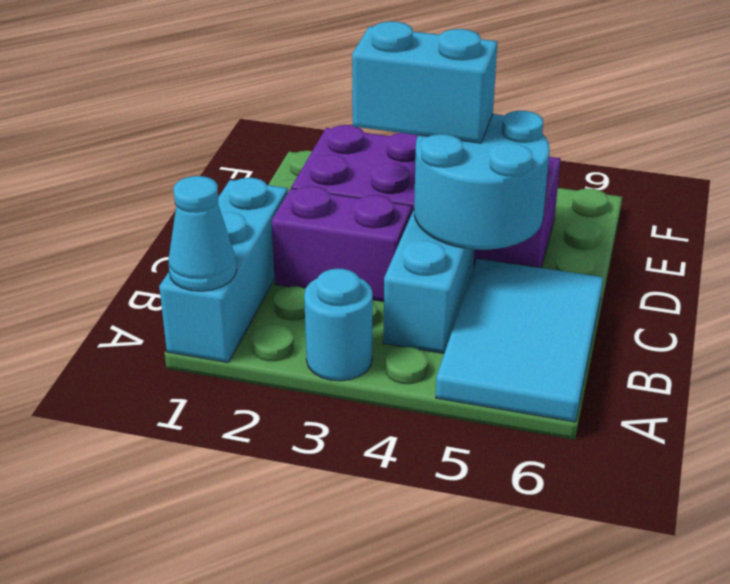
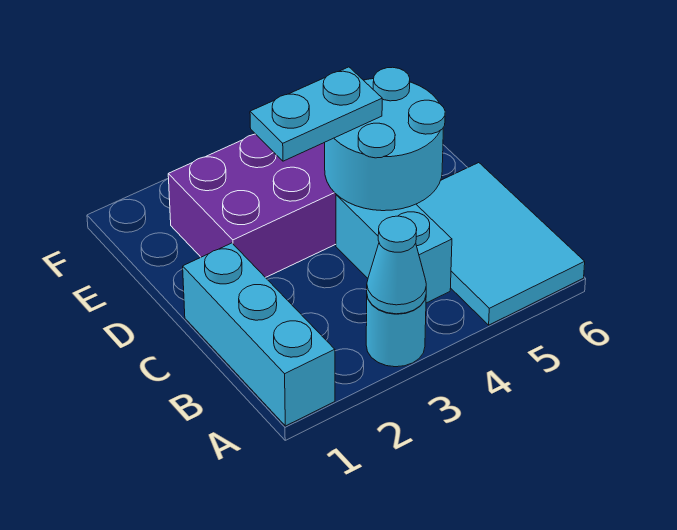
cyan cone A1 level 2 -> cyan cone A3 level 2
purple brick C2:C3 level 1 -> none
cyan brick D3:D4 level 3 -> cyan plate D3:D4 level 3

